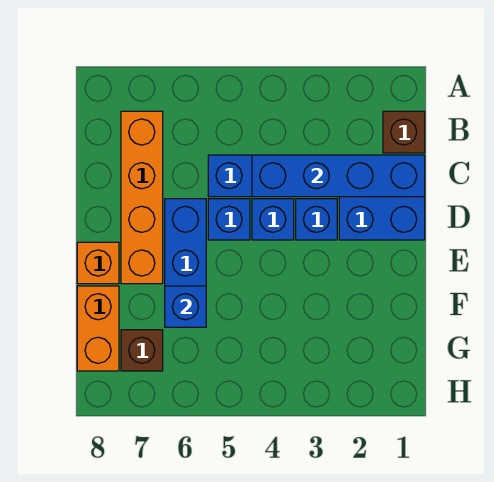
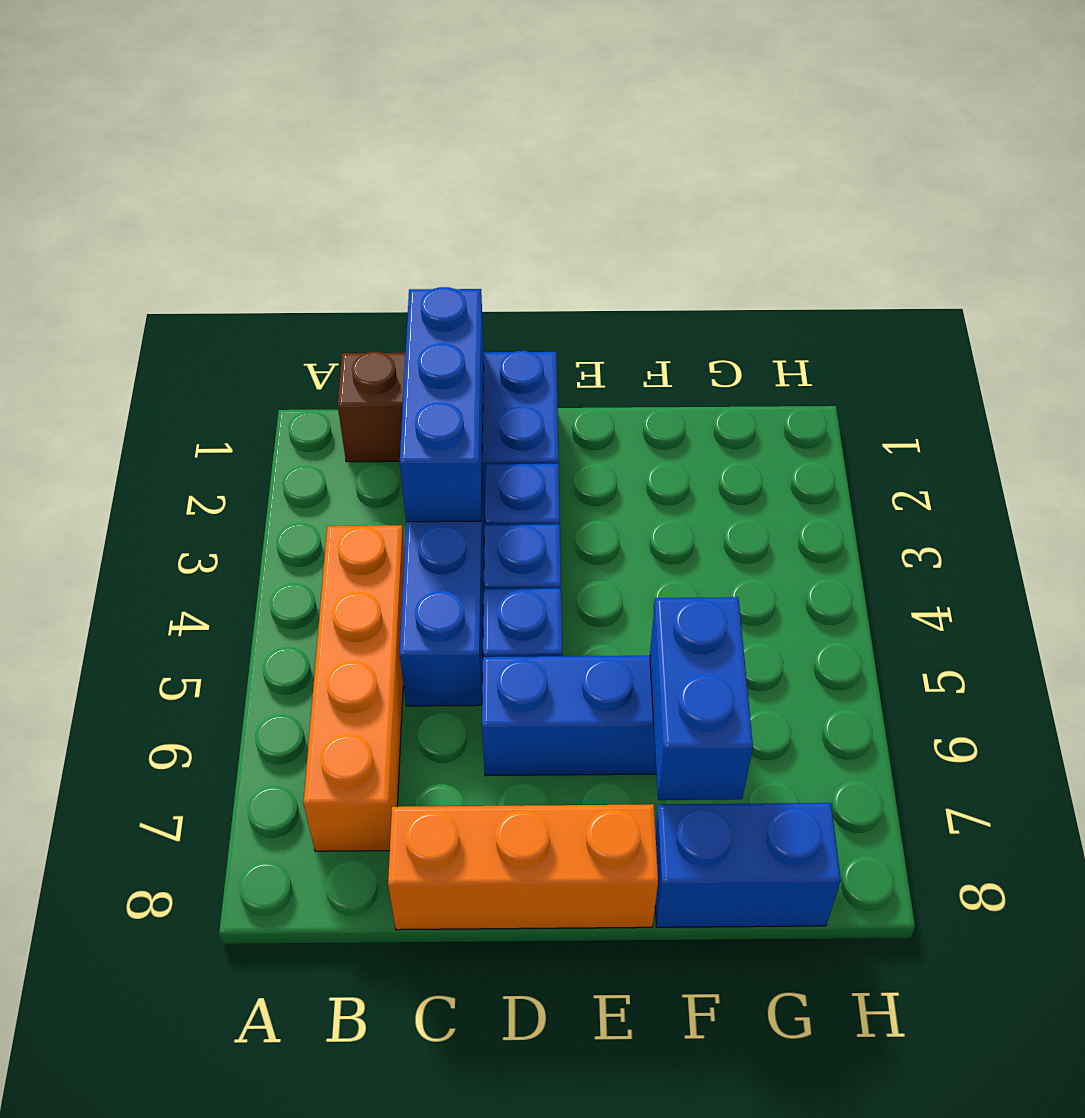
orange brick B7:E7 level 1 -> orange brick B4:B7 level 1
blue brick C1:C4 level 2 -> blue brick C1:C3 level 2
orange brick E8 level 1 -> orange brick C8:E8 level 1
blue brick F6 level 2 -> blue brick F6:F7 level 2
orange brick F8:G8 level 1 -> blue brick F8:G8 level 1
brown brick G7 level 1 -> none

